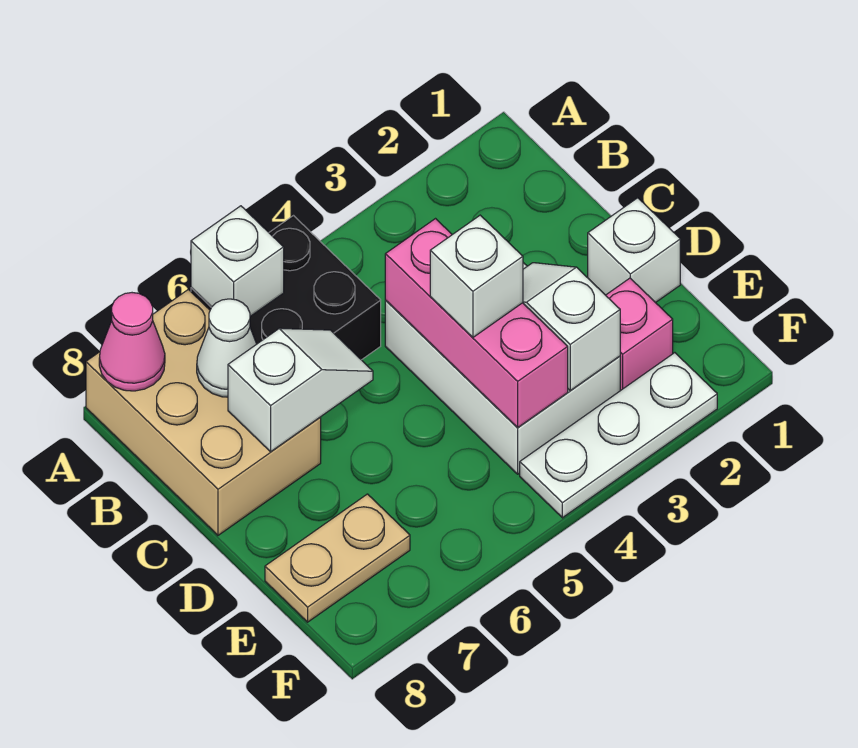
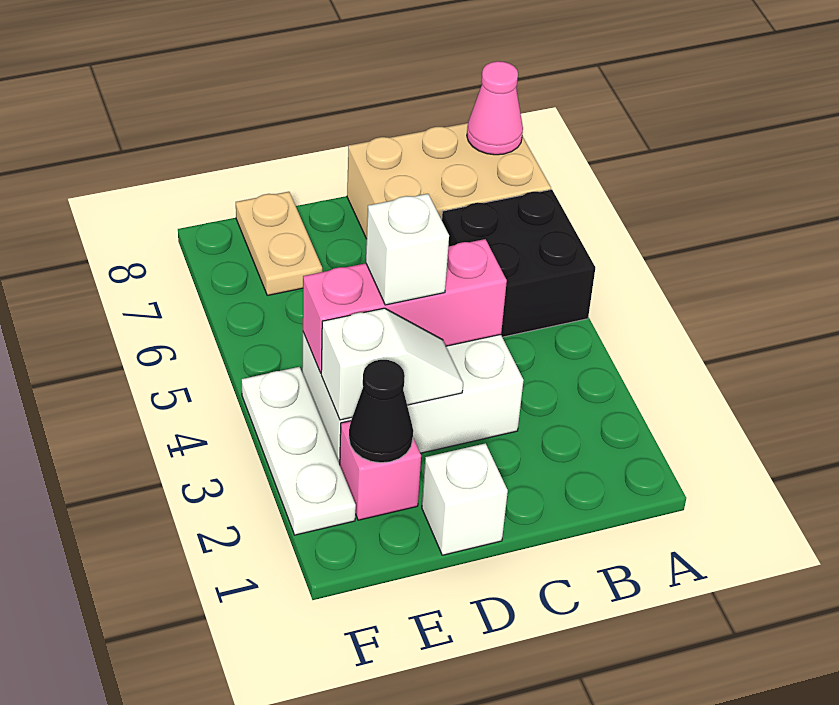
white brick A6 level 2 -> none
white cone B7 level 2 -> none
white slope C6:C7 level 2 top 7 -> none
none -> black cone E2 level 2

